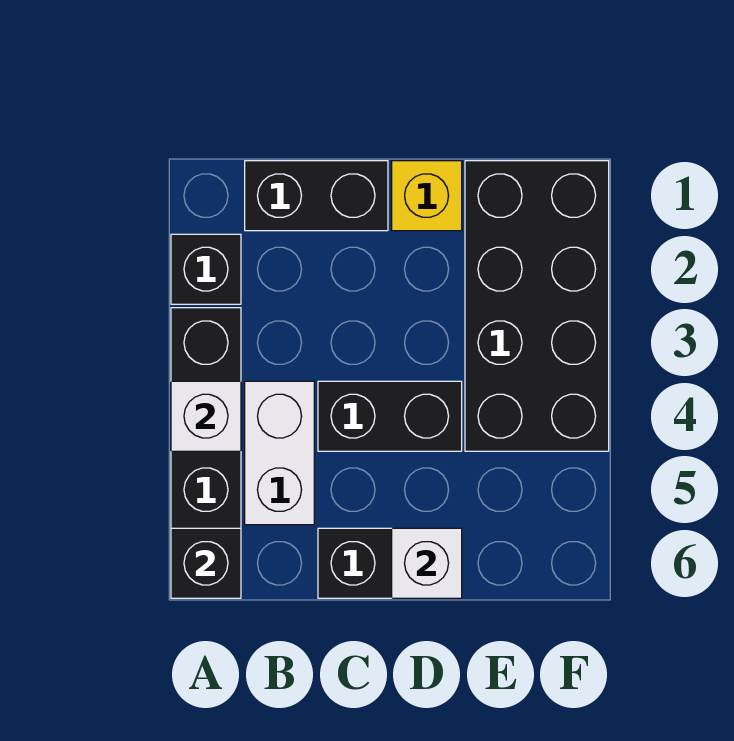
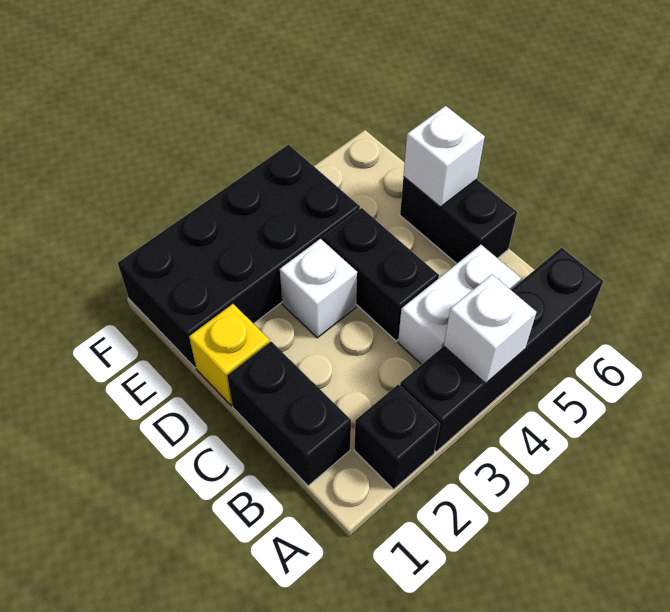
black brick A6 level 2 -> none
none -> white brick D3 level 1

